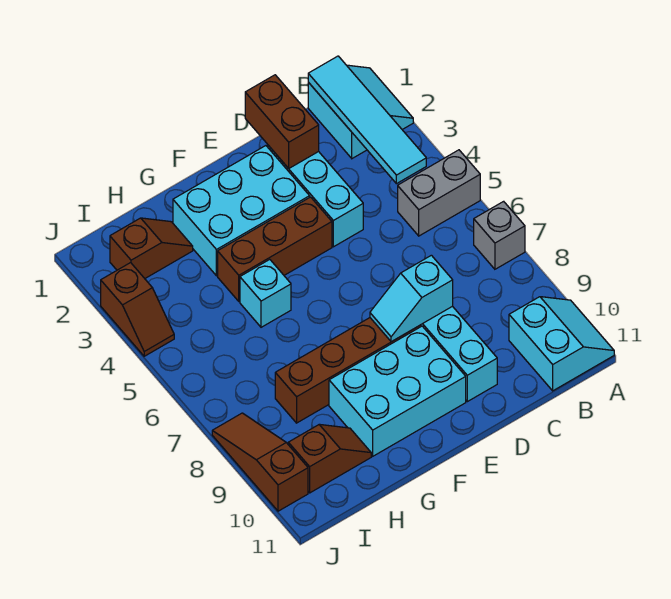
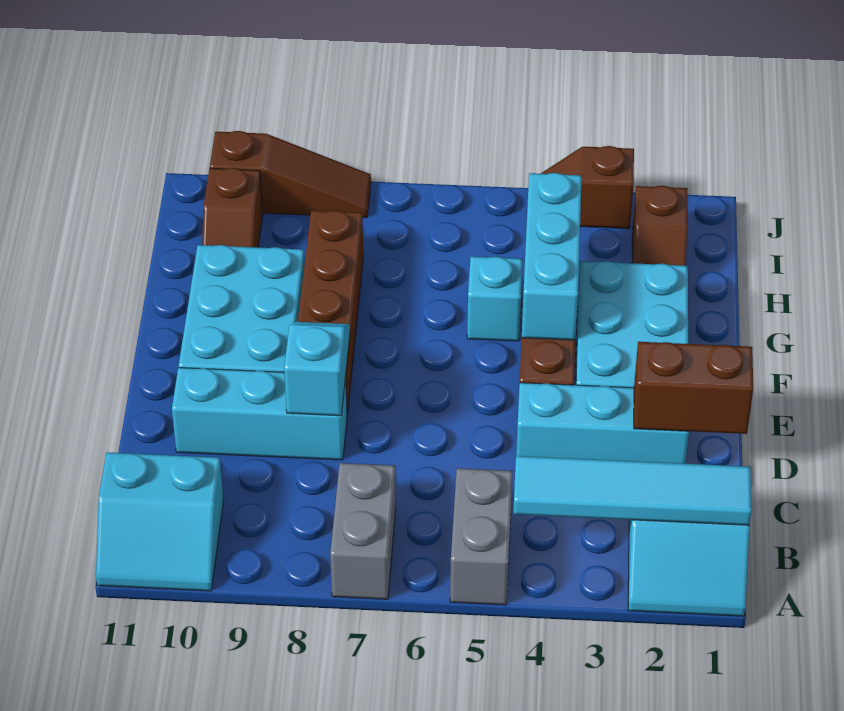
grey brick A7 level 1 -> grey brick A7:B7 level 1
none -> cyan brick F4:H4 level 2

